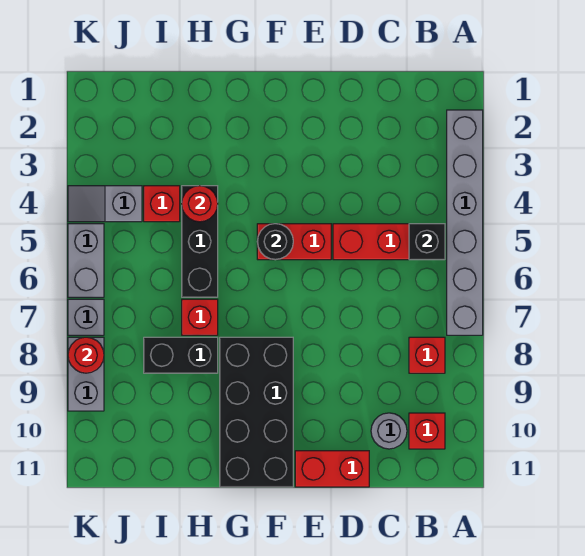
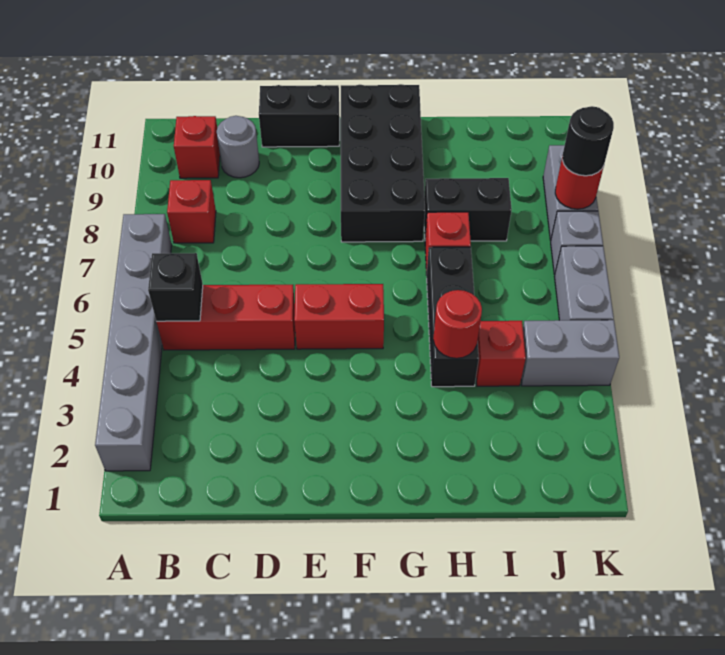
red brick D11:E11 level 1 -> black brick D11:E11 level 1
black round brick F5 level 2 -> black round brick K8 level 3
grey slope J4:K4 level 1 top J -> grey brick J4:K4 level 1

